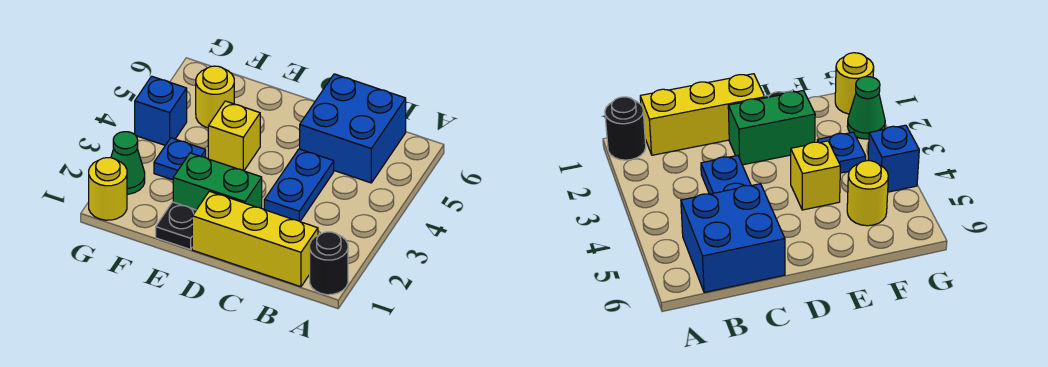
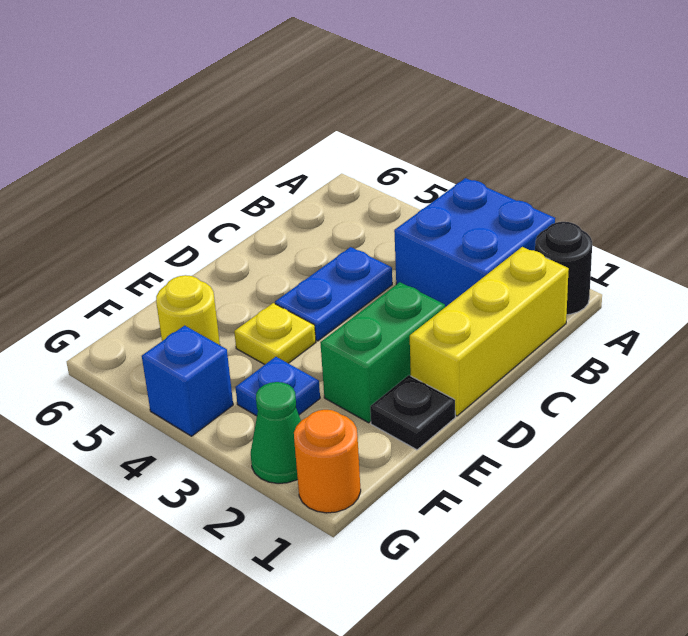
blue brick B5:C6 level 1 -> blue brick A2:B3 level 1
blue plate C3:C4 level 1 -> blue plate C4:D4 level 1
yellow brick E4 level 1 -> yellow plate E4 level 1
yellow round brick G1 level 1 -> orange round brick G1 level 1

